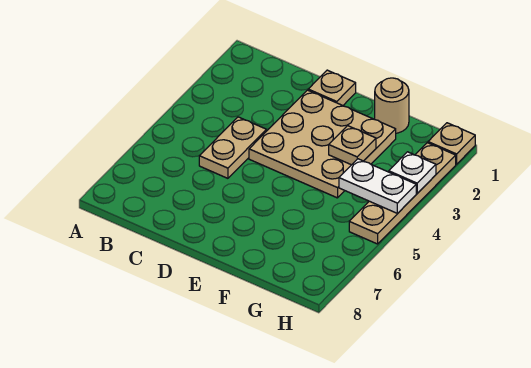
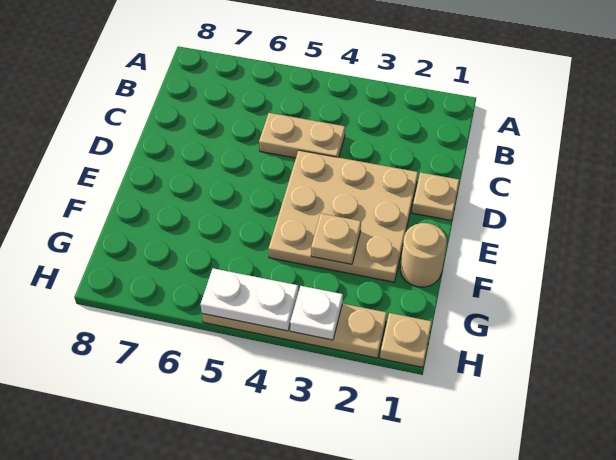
white plate G4:H4 level 2 -> white plate H4:H5 level 2

